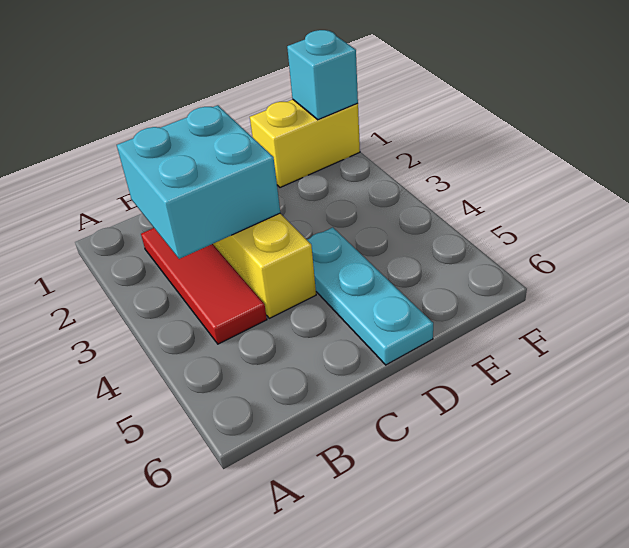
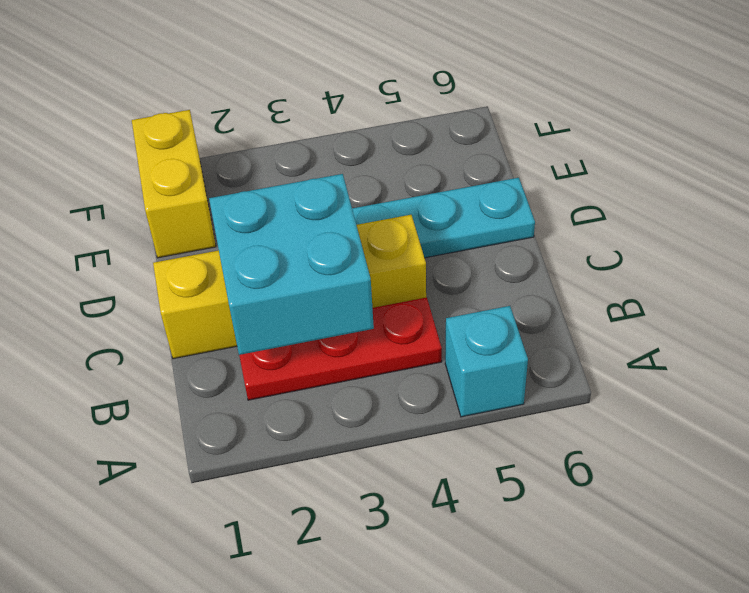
red tile B2:B4 level 1 -> red plate B2:B4 level 1
cyan brick F1 level 2 -> cyan brick A5 level 1

